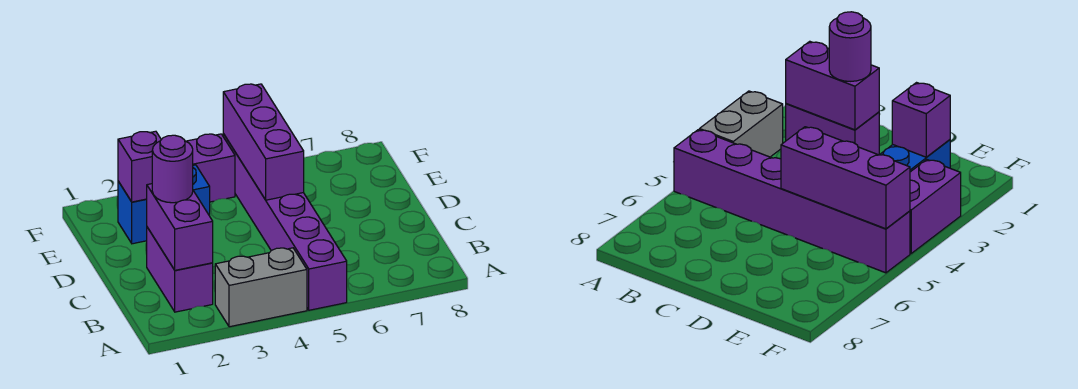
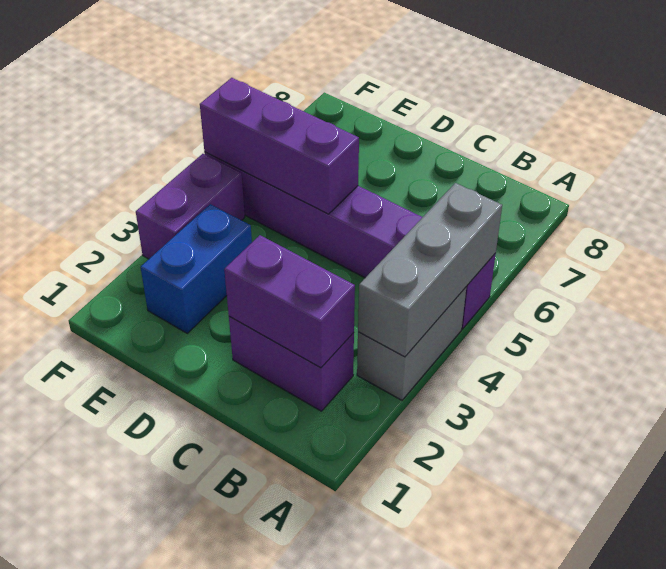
none -> grey brick A3:A5 level 2
purple round brick C2 level 3 -> none
purple brick E2 level 2 -> none

